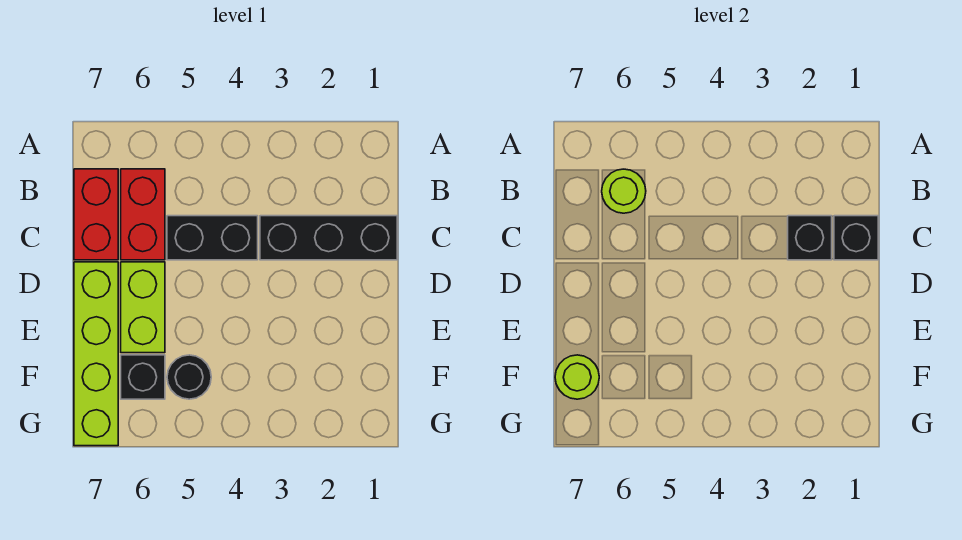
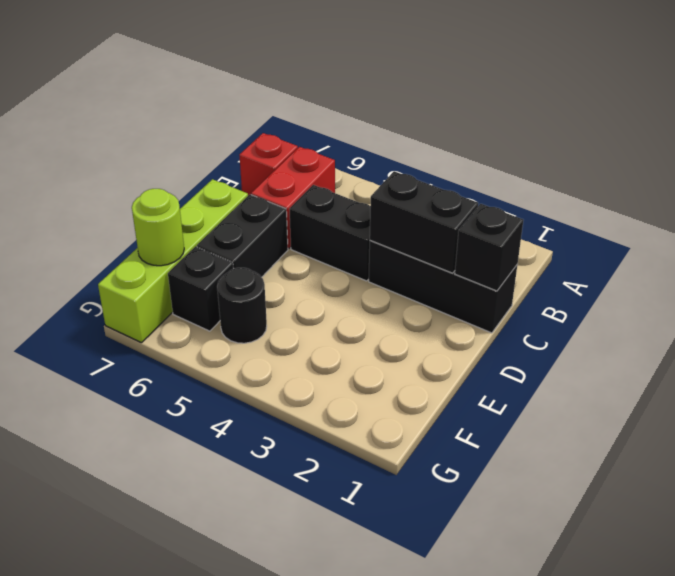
lime round brick B6 level 2 -> none
red brick B7:C7 level 1 -> red brick B7 level 1
black brick C2 level 2 -> black brick C2:C3 level 2
lime brick D6:E6 level 1 -> black brick D6:E6 level 1

